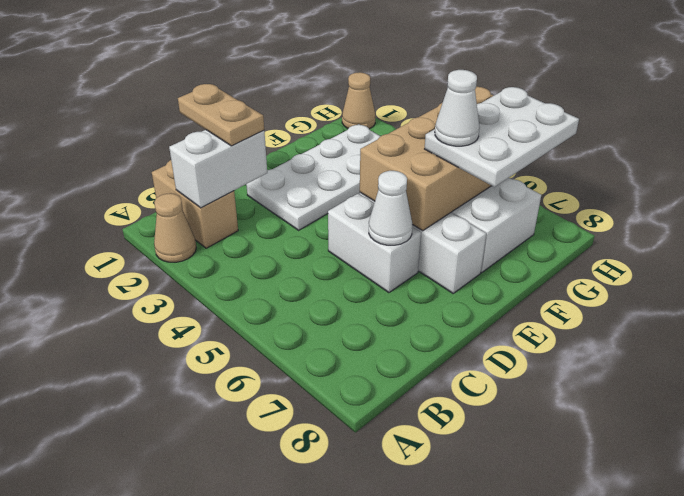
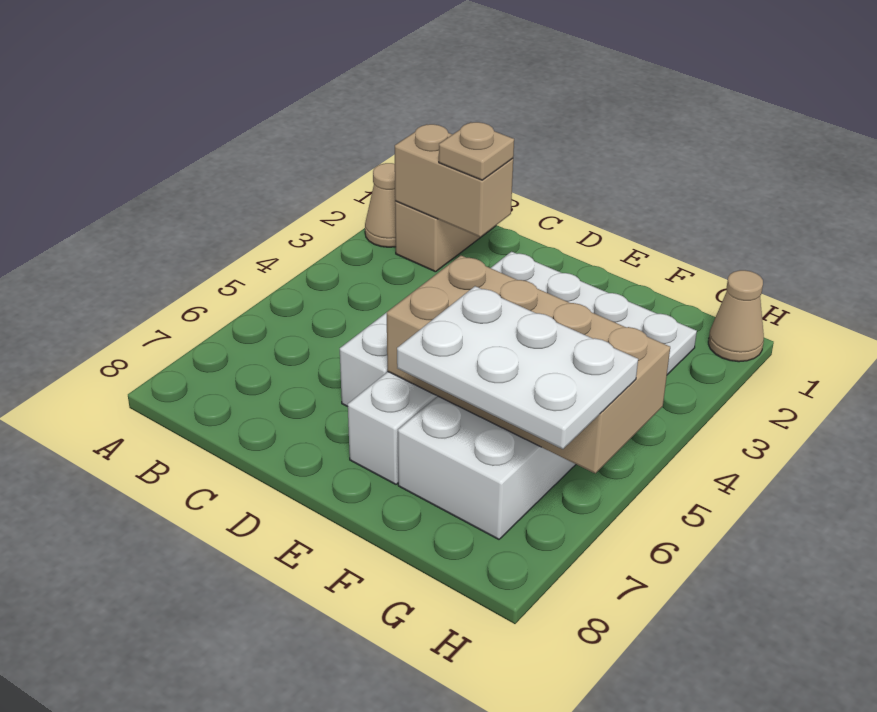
white brick B2:C2 level 2 -> tan brick B2:C2 level 2
tan plate C1:C2 level 3 -> tan plate C2 level 3
white cone D6 level 2 -> none
white cone F6 level 4 -> none

